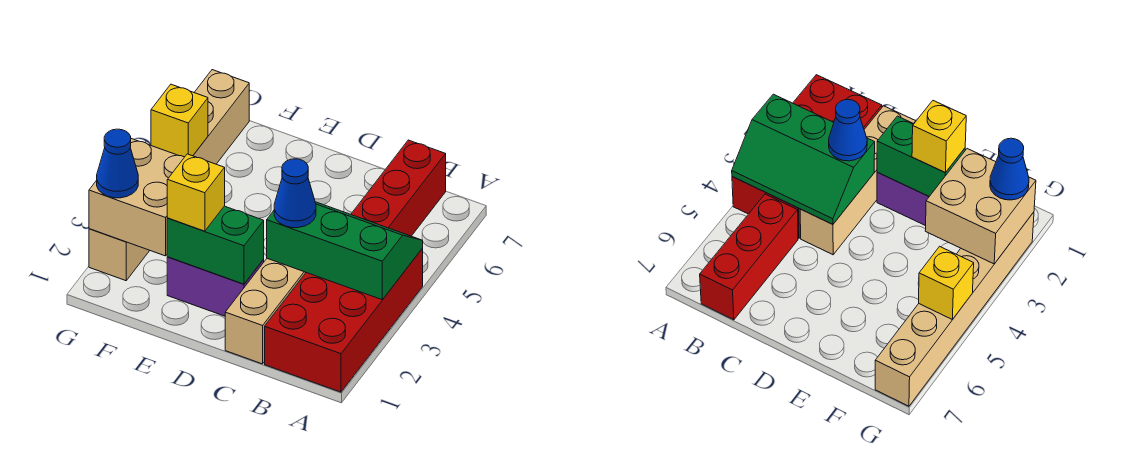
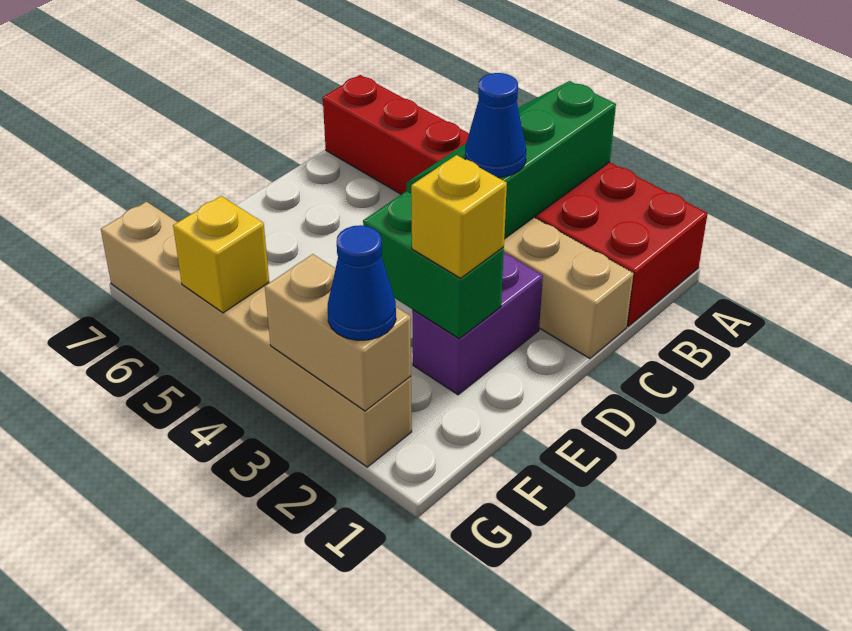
green brick D2:E2 level 2 -> green brick E2:E3 level 2
tan brick F2:G3 level 2 -> tan brick G2:G3 level 2

